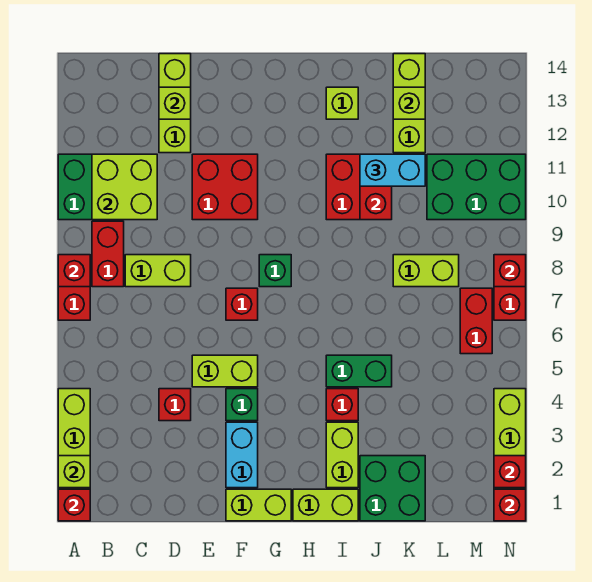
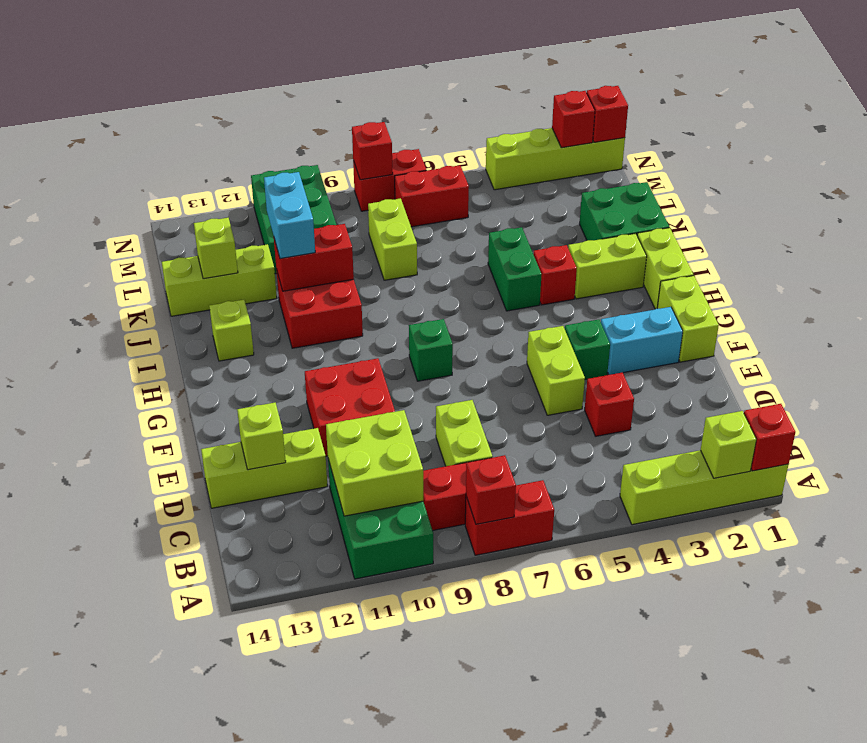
red brick F7 level 1 -> none

